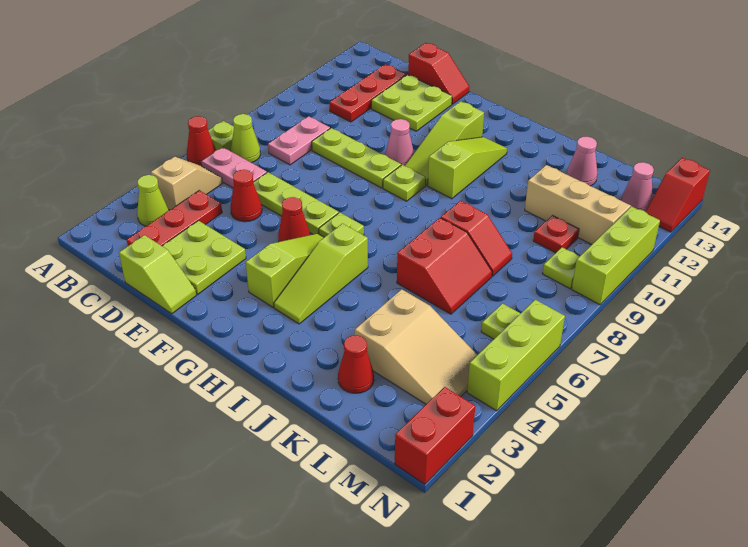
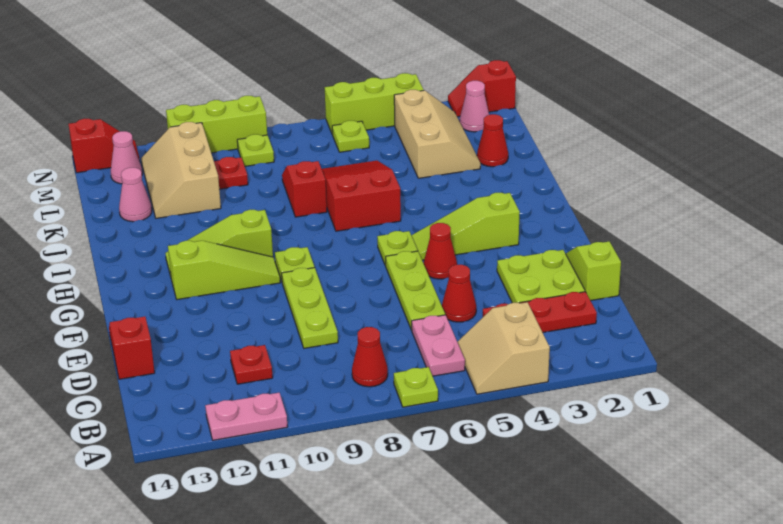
red cone A6 level 1 -> red cone B8 level 1
lime cone B3 level 1 -> none
tan slope B4:B5 level 1 top 4 -> tan slope A4:B5 level 1 top 4
lime cone B7 level 1 -> none
pink plate C8:C9 level 1 -> pink plate A11:A12 level 1
red plate C11:C13 level 1 -> red plate C11 level 1
lime plate D12:E13 level 1 -> none
pink cone F10 level 1 -> pink cone M2 level 1
lime slope H3:H5 level 1 top 5 -> none
red slope J6:K7 level 1 top J -> red slope I6:K7 level 1 top I
tan slope K3:M4 level 1 top K -> tan slope K3:M4 level 1 top 4
red brick N1:N2 level 1 -> red slope N1:N2 level 1 top 1

